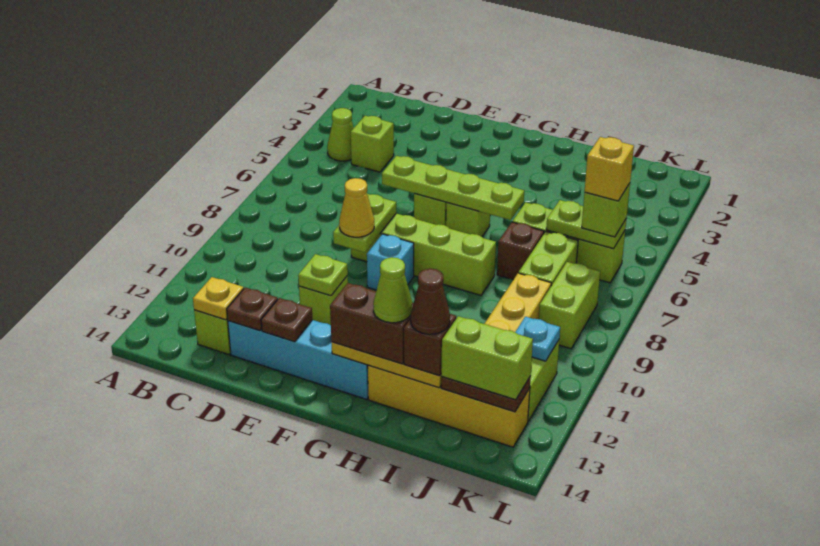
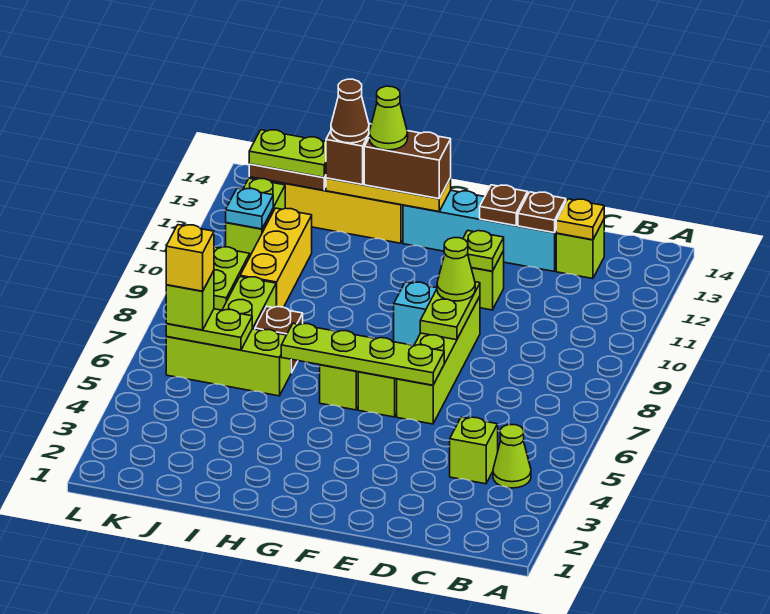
lime brick E8:H8 level 1 -> lime brick E6:E9 level 1
yellow cone E9 level 3 -> lime cone E9 level 3
lime brick J13:K13 level 3 -> lime plate J13:K13 level 3

